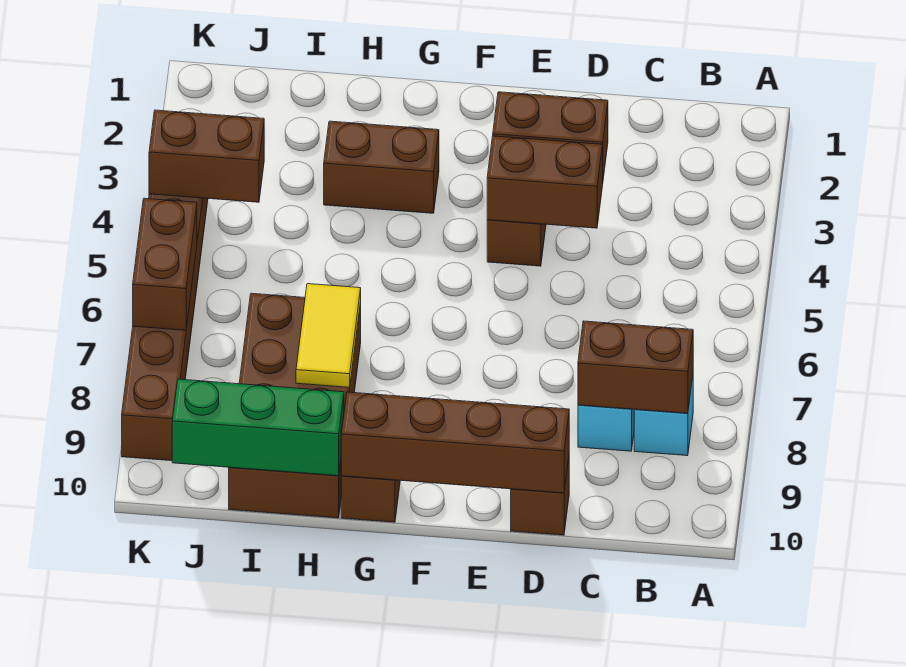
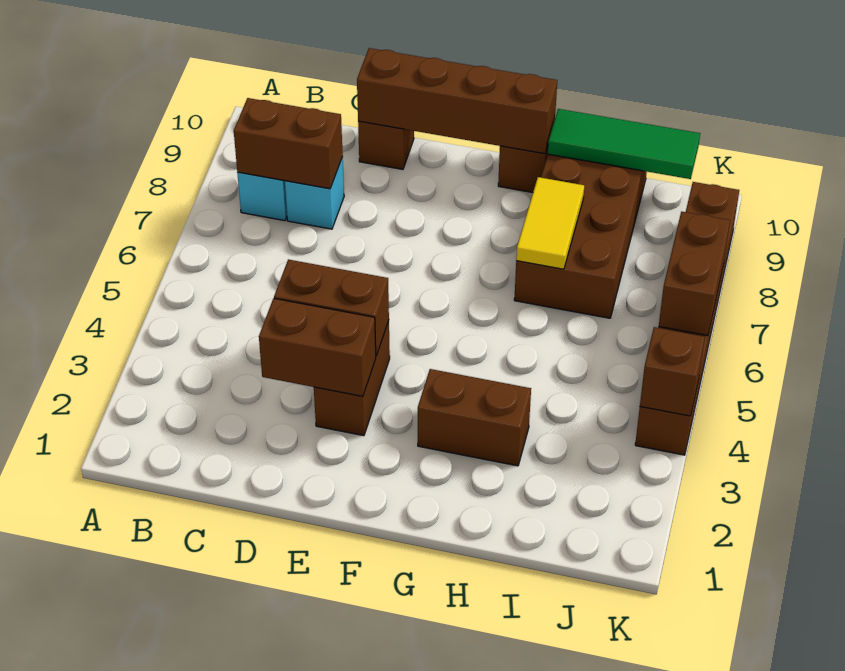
green brick H10:J10 level 2 -> green tile H10:J10 level 2
brown brick J4:K4 level 2 -> brown brick K4 level 2

